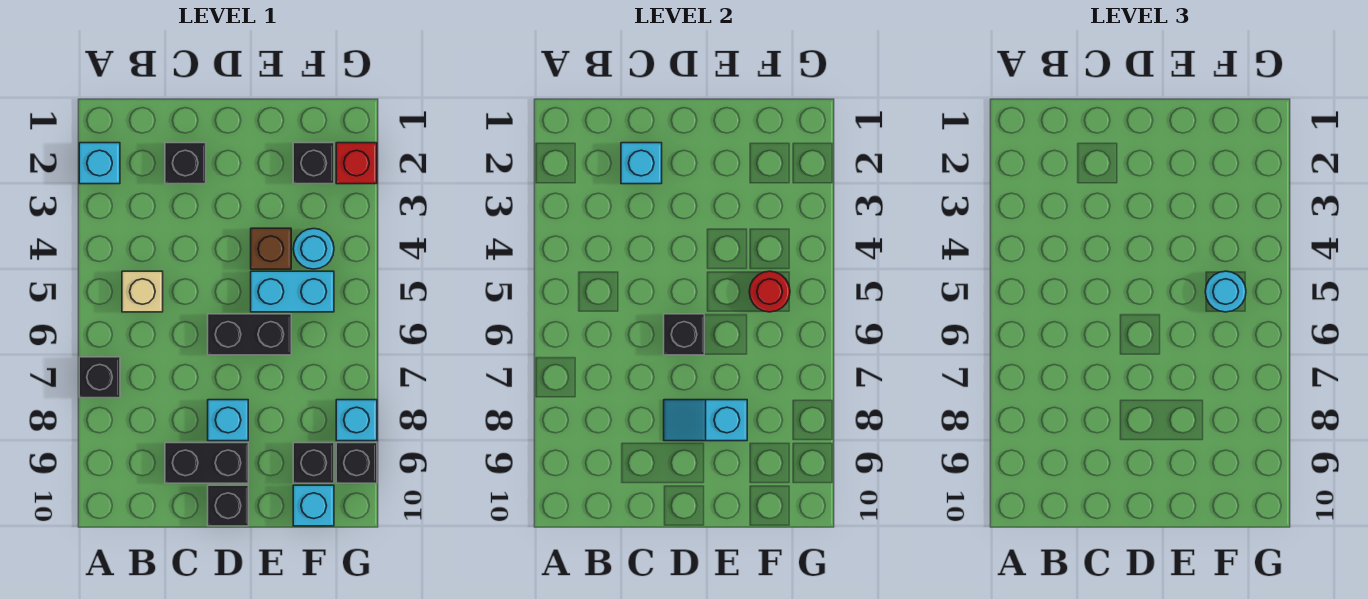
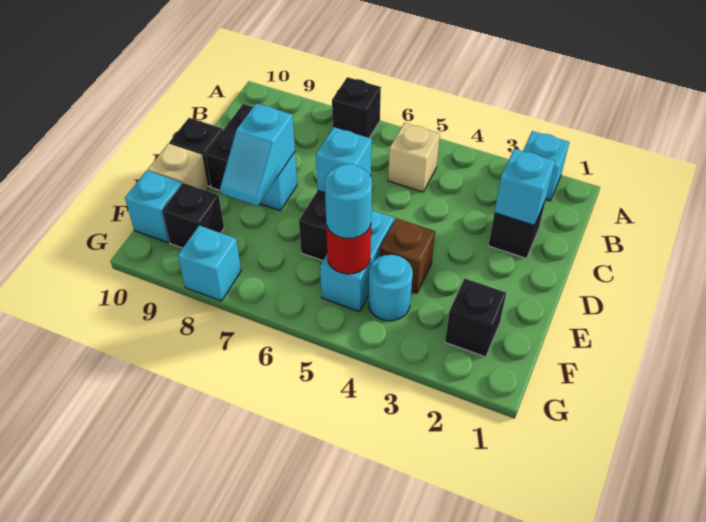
black brick D6 level 2 -> cyan brick D6 level 2
cyan slope D8:E8 level 2 top E -> cyan slope D8:E8 level 2 top D
none -> tan brick E10 level 1
red brick G2 level 1 -> none
black brick G9 level 1 -> none

